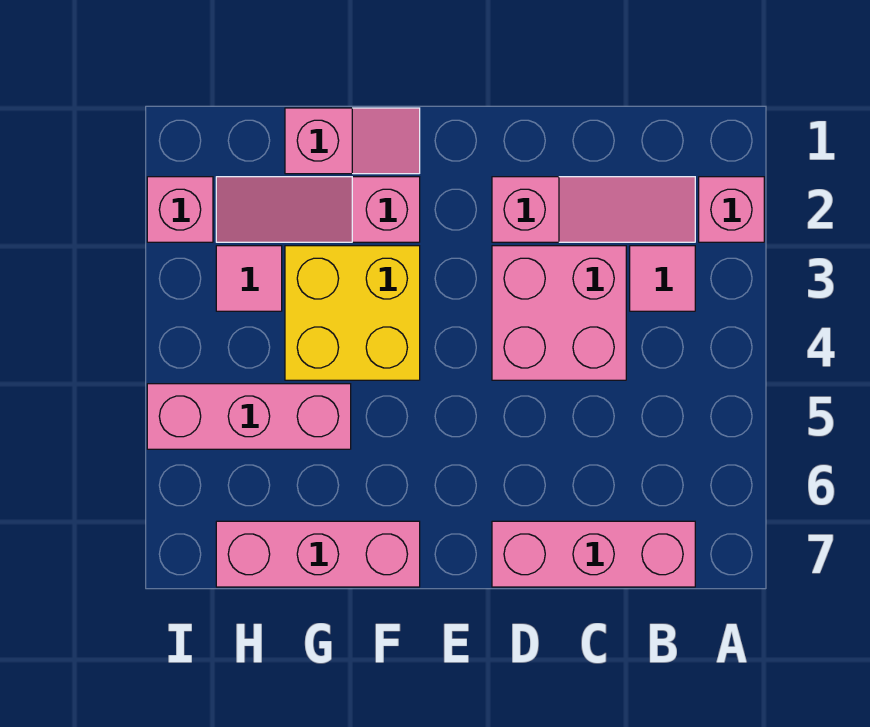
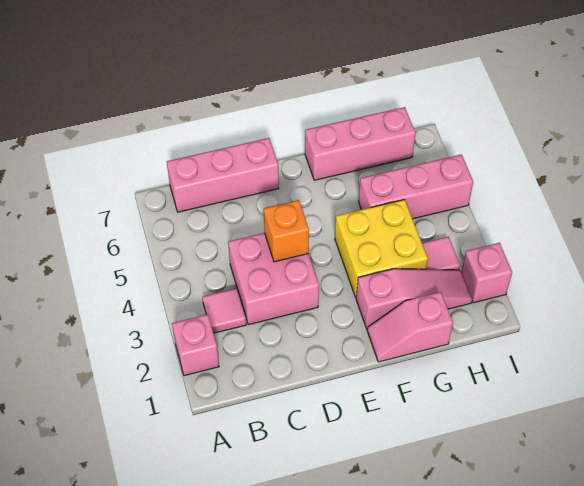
pink slope B2:D2 level 1 top D -> none
none -> orange brick D4 level 2

